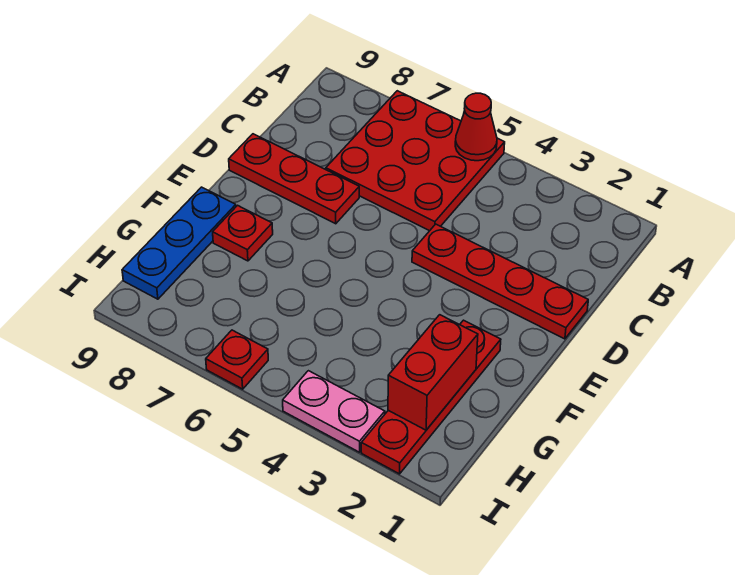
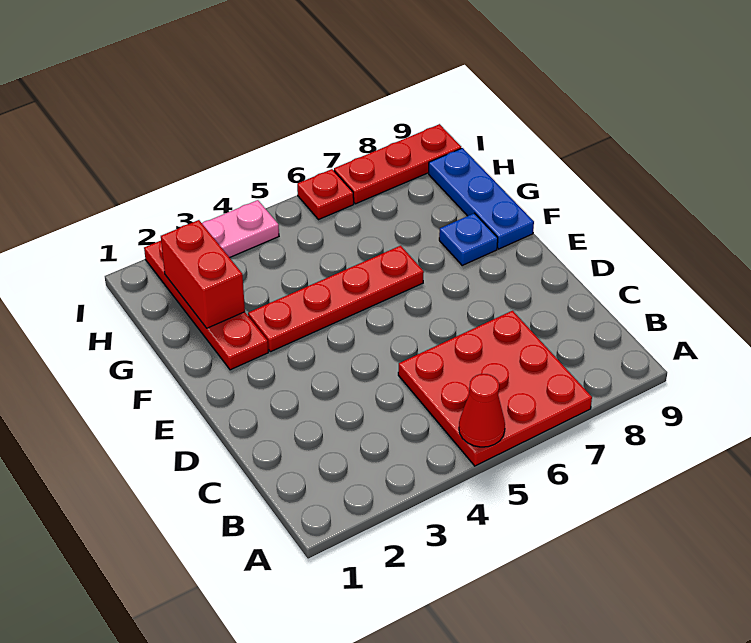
red plate D1:D4 level 1 -> red plate F3:F6 level 1
red plate D7:D9 level 1 -> red plate I7:I9 level 1
red plate F8 level 1 -> blue plate F8 level 1

